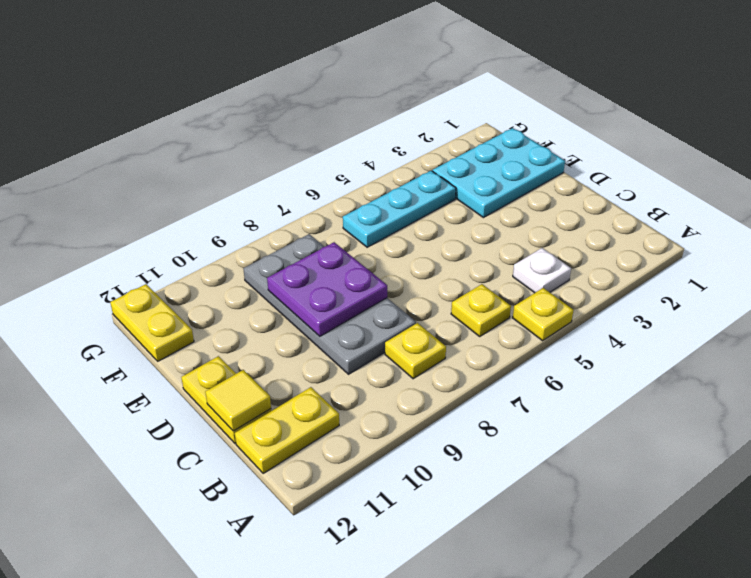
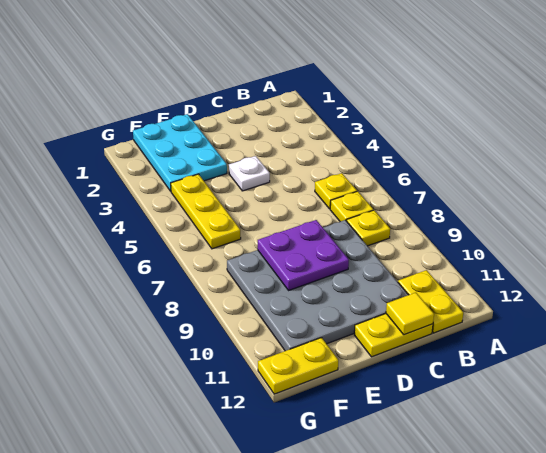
yellow plate A5 level 1 -> yellow plate B7 level 1
white plate B4 level 1 -> white plate D4 level 1
grey plate C8:F9 level 1 -> grey plate C8:F11 level 1
cyan plate F4:F6 level 1 -> yellow plate F4:F6 level 1

